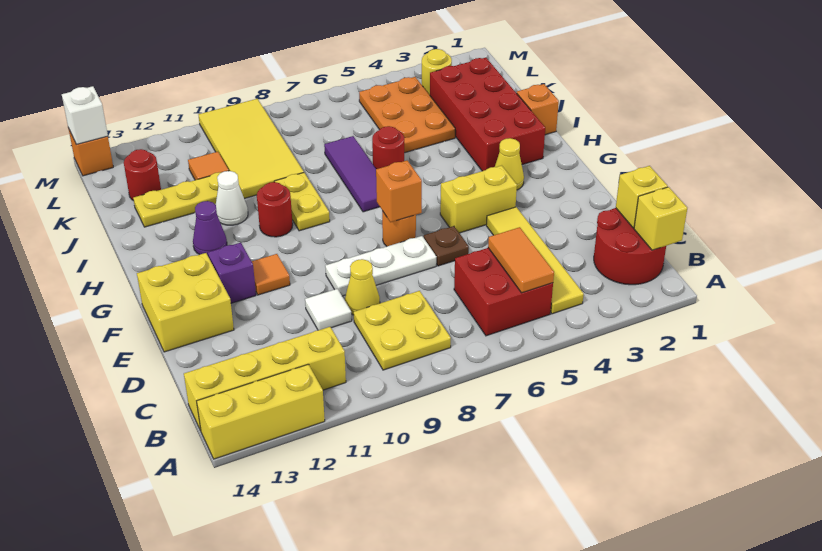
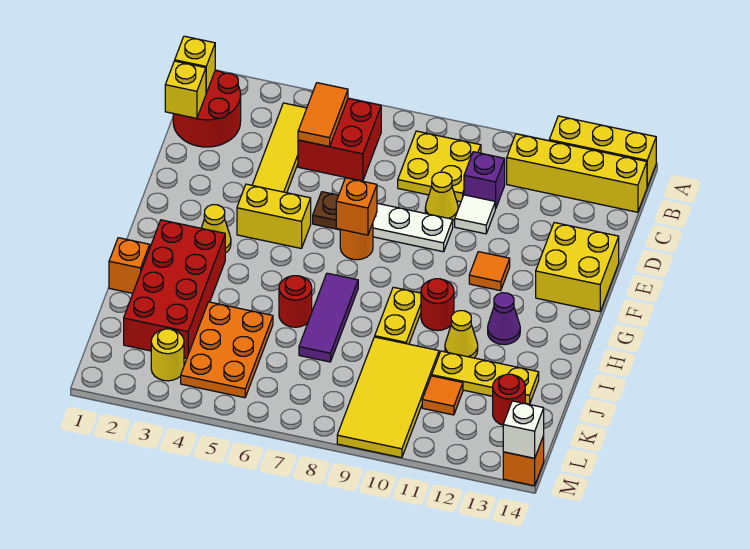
purple brick F12 level 1 -> purple brick C10 level 1
white cone I11 level 1 -> yellow cone I11 level 1

